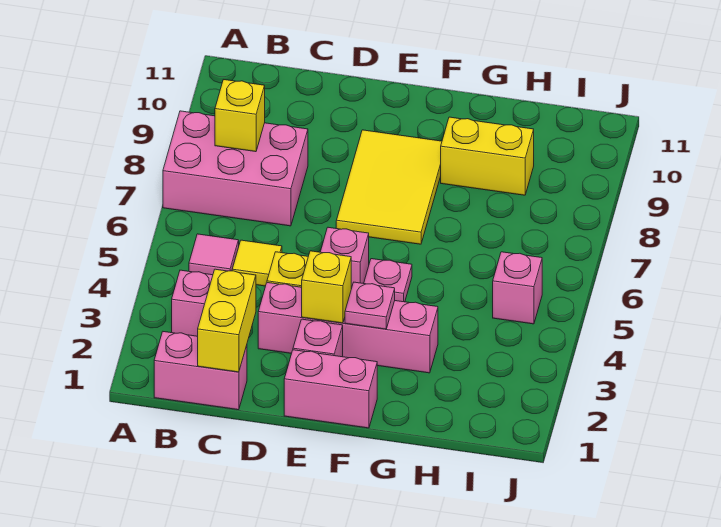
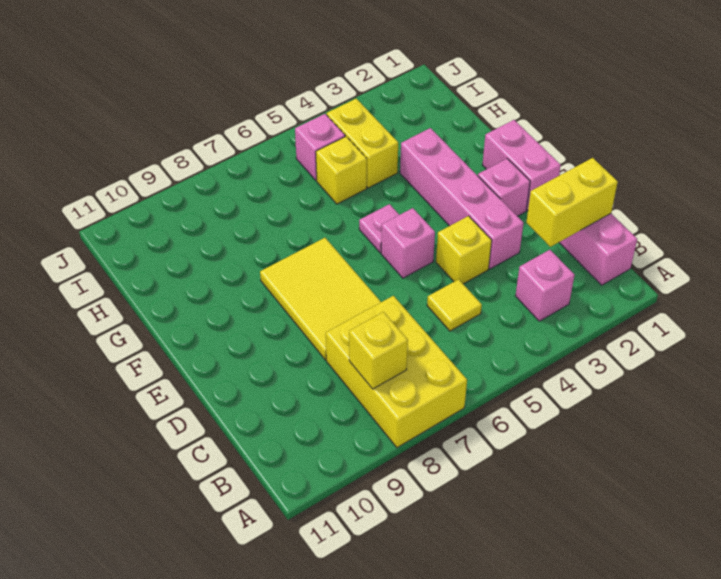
pink brick A7:C8 level 1 -> yellow brick A7:C8 level 1
pink tile B5 level 1 -> none
yellow brick E3 level 2 -> yellow brick H5 level 1
yellow tile E7:F9 level 1 -> yellow tile D7:F8 level 1
pink plate F3 level 2 -> none
yellow brick G9:H9 level 1 -> yellow brick H4:I4 level 1

